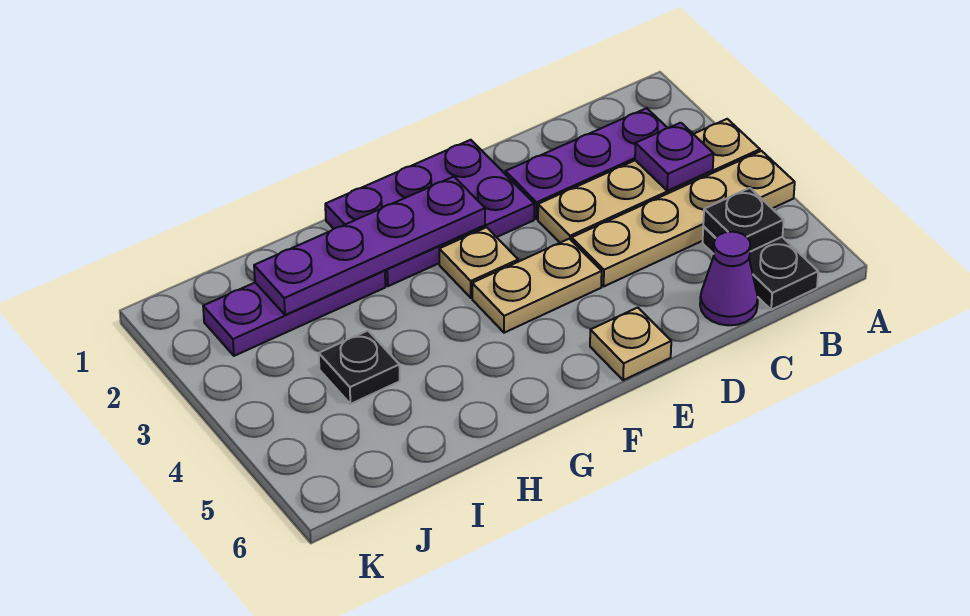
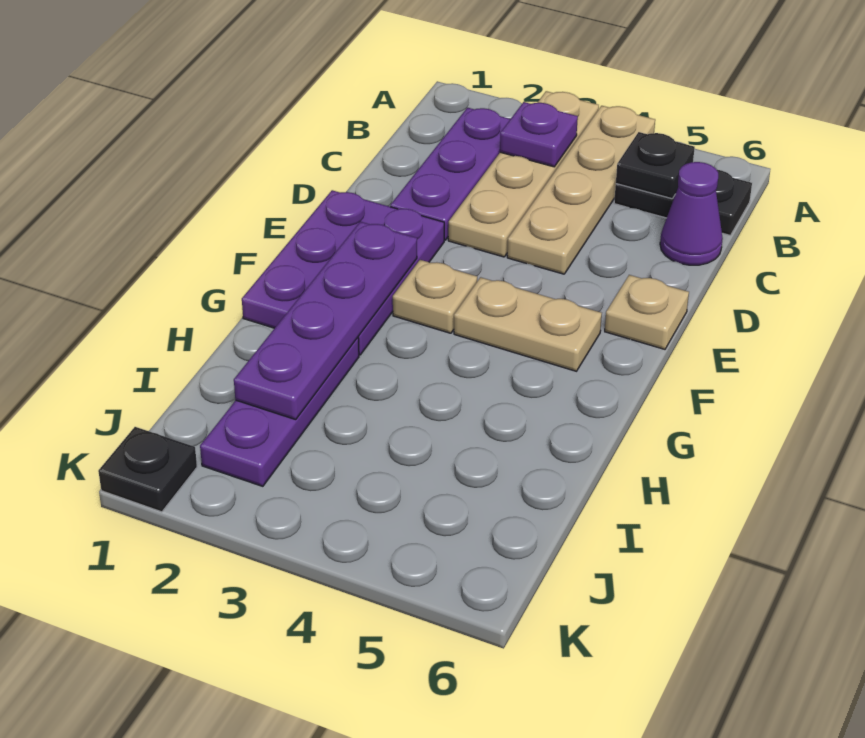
tan plate E4:F4 level 1 -> tan plate F4:F5 level 1
black plate I4 level 1 -> black plate K1 level 1

